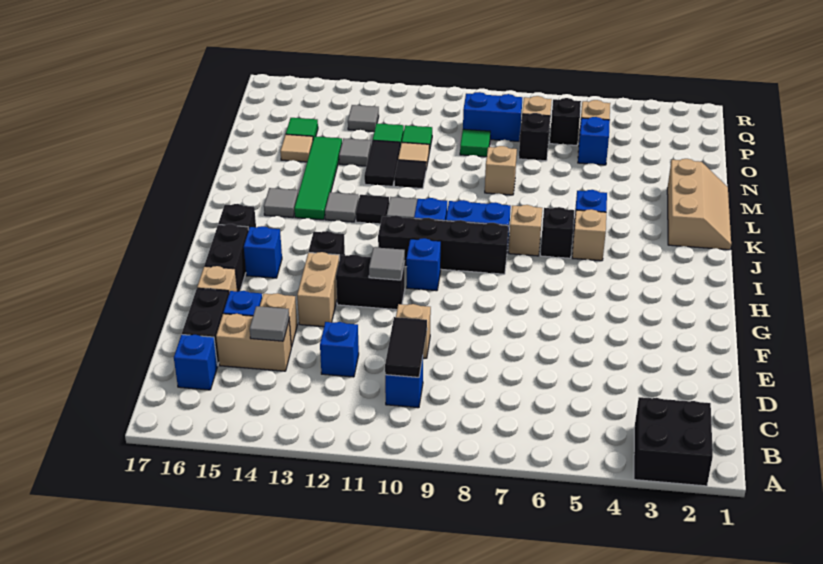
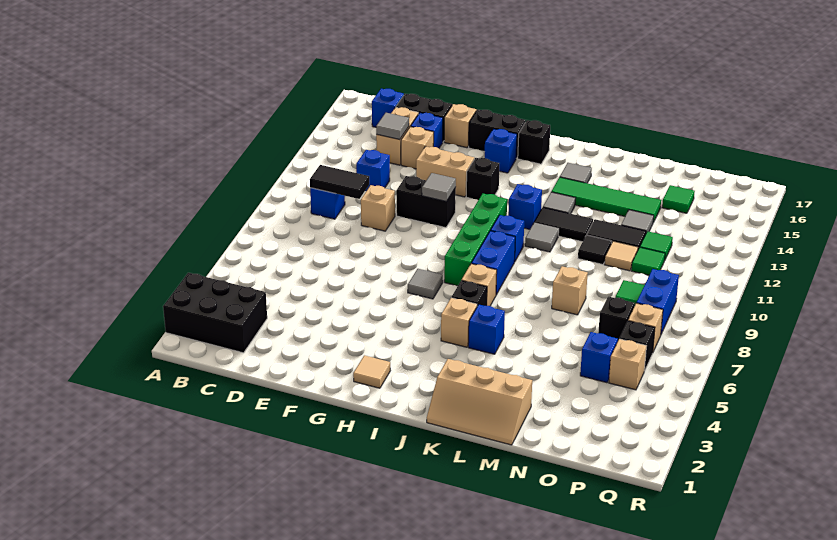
black brick A2:B3 level 1 -> black brick A2:C3 level 1
black brick G11:G12 level 1 -> black brick F11:G11 level 1
blue brick H10 level 1 -> blue brick J12 level 1
black brick I8:I11 level 1 -> green brick I8:I11 level 1
black tile K12 level 1 -> black tile K12:L12 level 1
tan tile N15 level 1 -> tan tile H2 level 1
grey tile P13 level 1 -> grey tile H7 level 1

